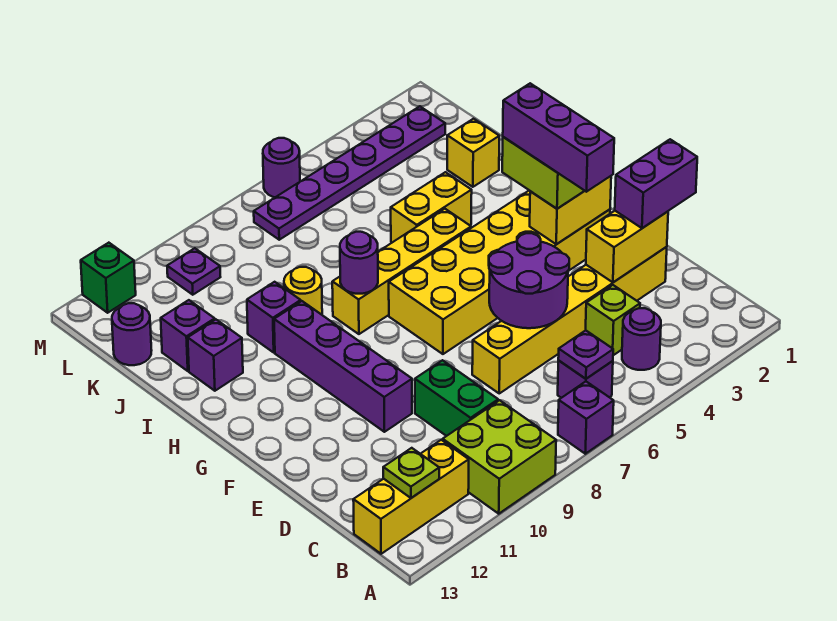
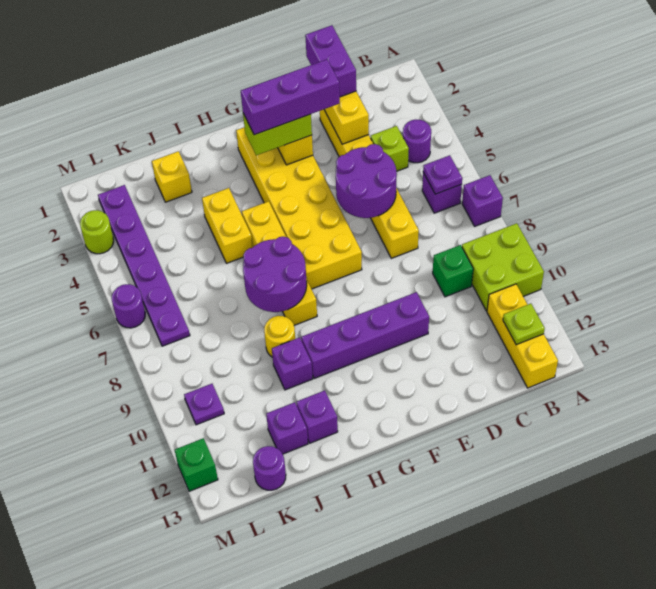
green brick C9:D9 level 1 -> green brick C9 level 1
purple round brick H8 level 2 -> purple round brick H7:I8 level 2
none -> lime round brick M3 level 1

